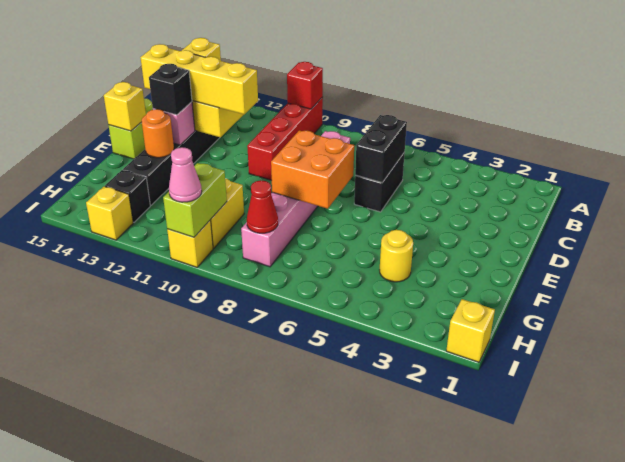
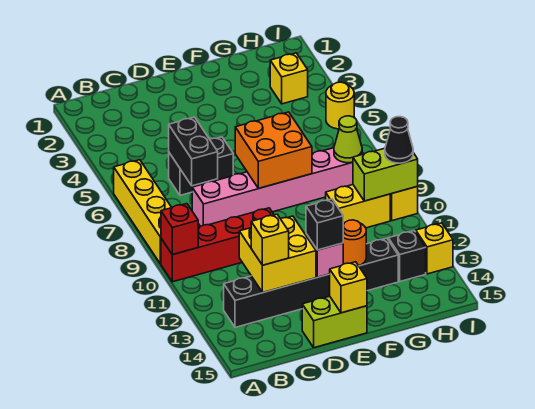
black brick C6:D6 level 2 -> black brick C6:C7 level 2
yellow brick D11:D14 level 3 -> yellow brick A6:A9 level 1
yellow round brick G4 level 1 -> yellow round brick I5 level 1
red cone H8 level 2 -> lime cone H8 level 2
yellow brick I1 level 1 -> yellow brick H3 level 1
pink cone I10 level 3 -> black cone I10 level 3

